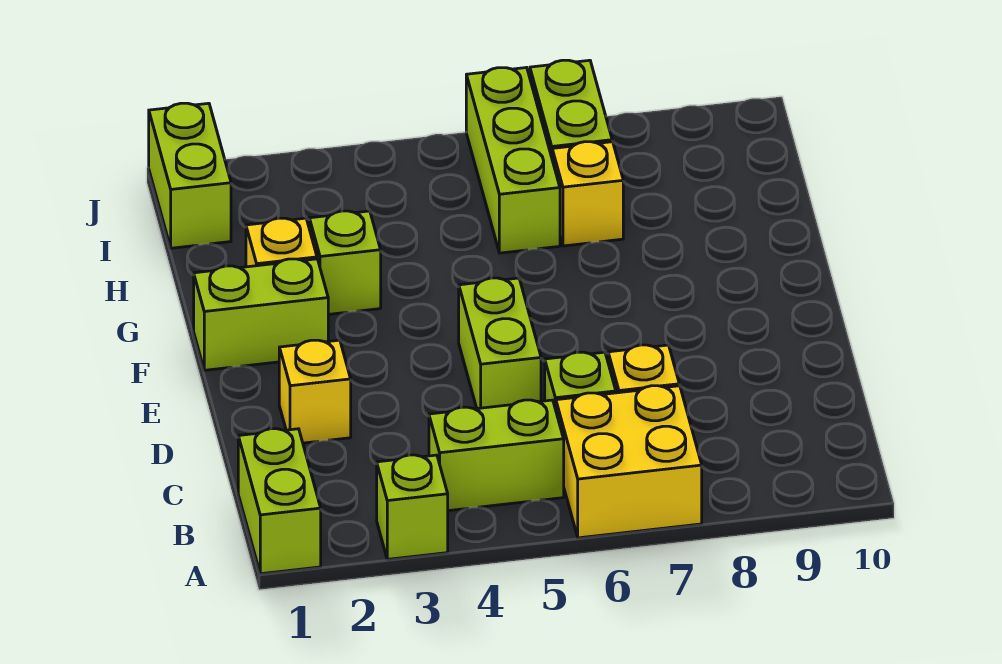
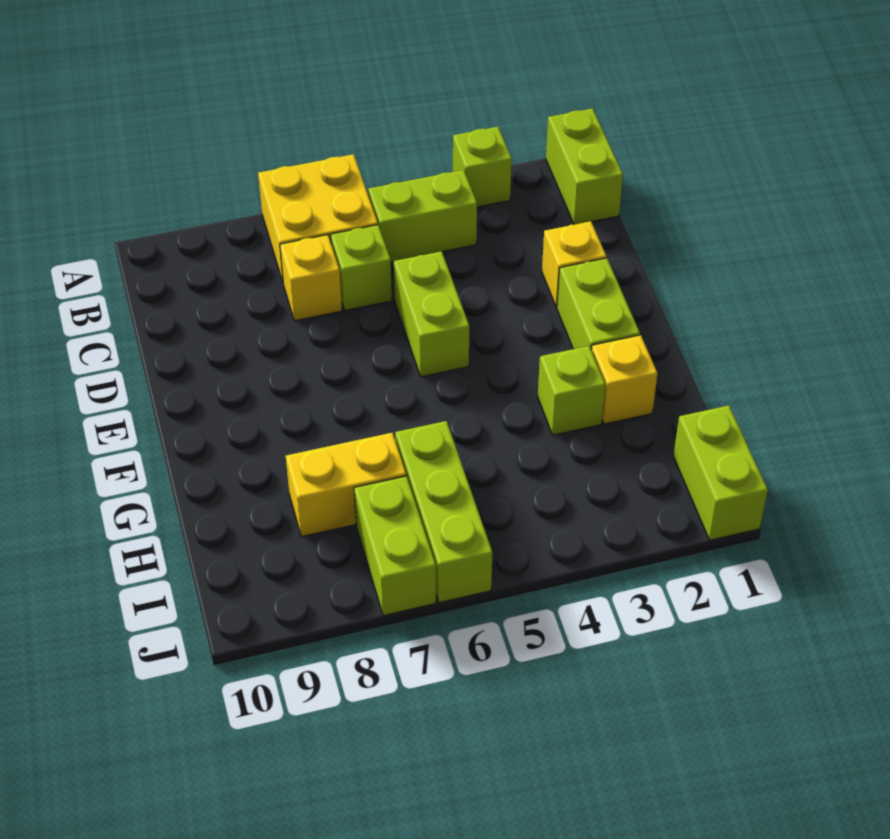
lime brick F1:F2 level 1 -> lime brick E2:F2 level 1
yellow brick H7 level 1 -> yellow brick H7:H8 level 1

